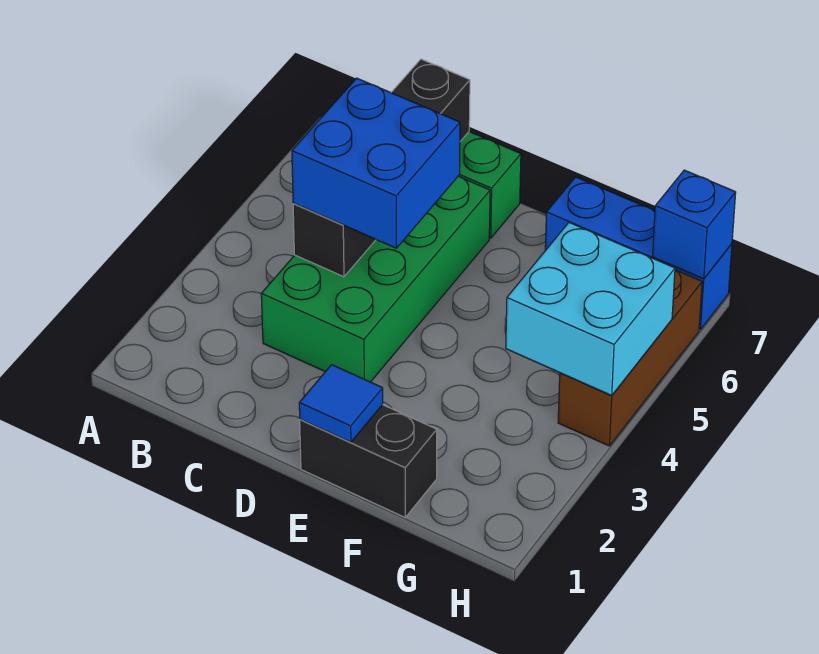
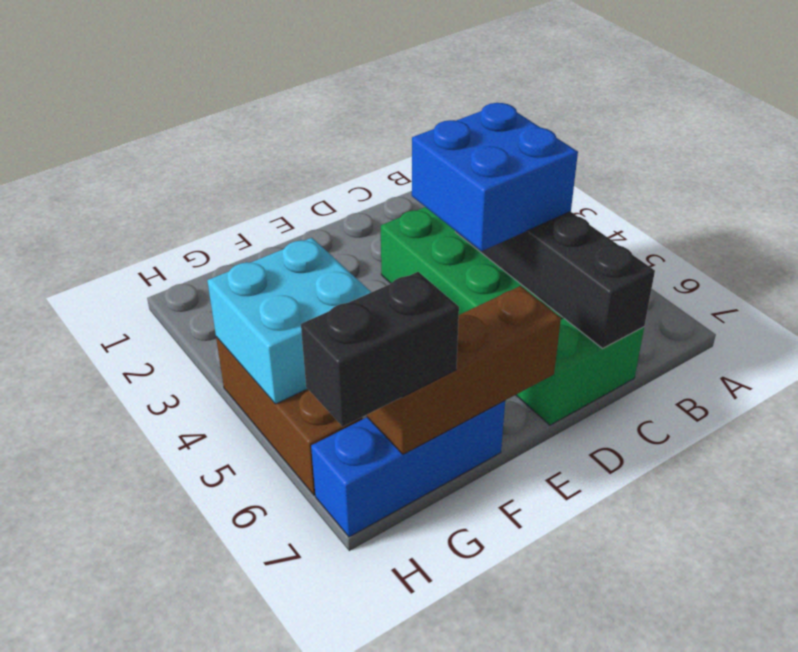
black brick E1:F1 level 1 -> black brick G7:H7 level 3
blue tile E1 level 2 -> none
none -> brown brick E7:G7 level 2
blue brick H7 level 2 -> none

